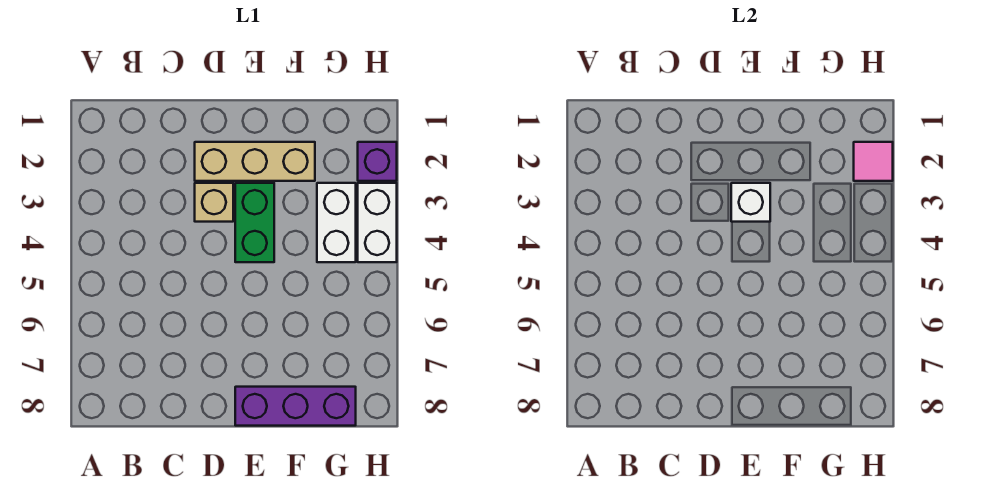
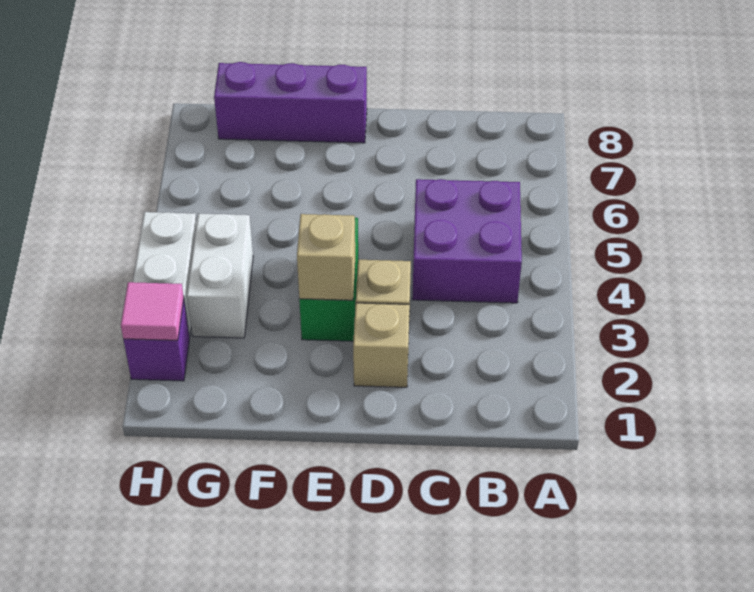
none -> purple brick B4:C5 level 1
tan brick D2:F2 level 1 -> tan brick D2 level 1
white brick E3 level 2 -> tan brick E3 level 2

